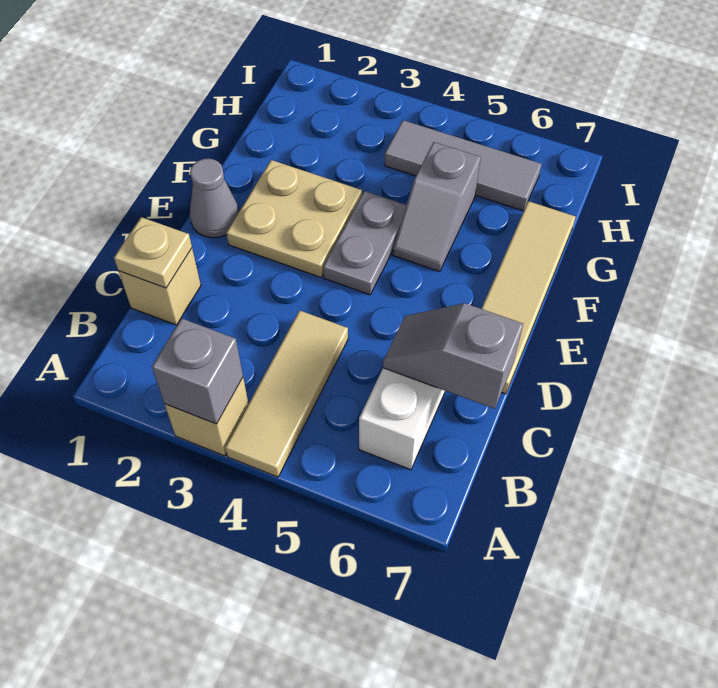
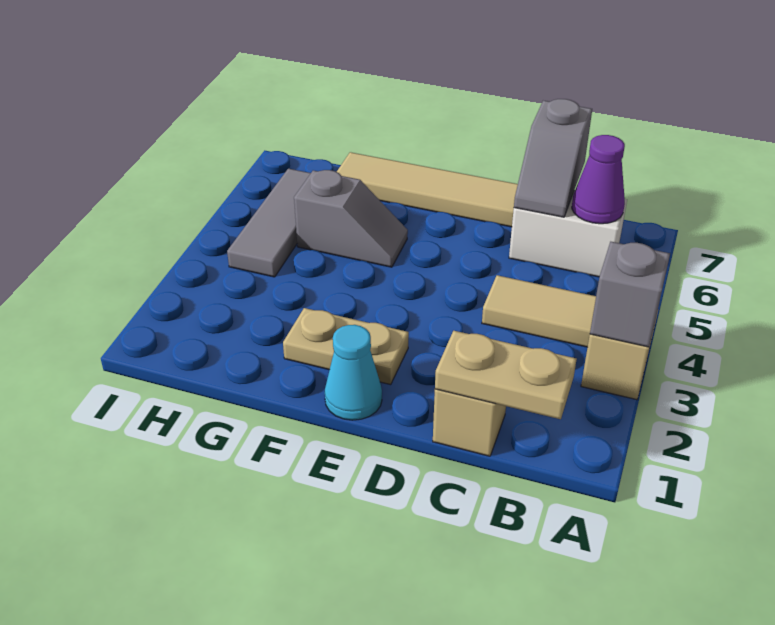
none -> purple cone B6 level 2
tan plate C1 level 2 -> tan plate B1:C1 level 2
grey cone E1 level 1 -> cyan cone E1 level 1
tan plate E2:F3 level 1 -> tan plate E2:F2 level 1
grey plate E4:F4 level 1 -> none

